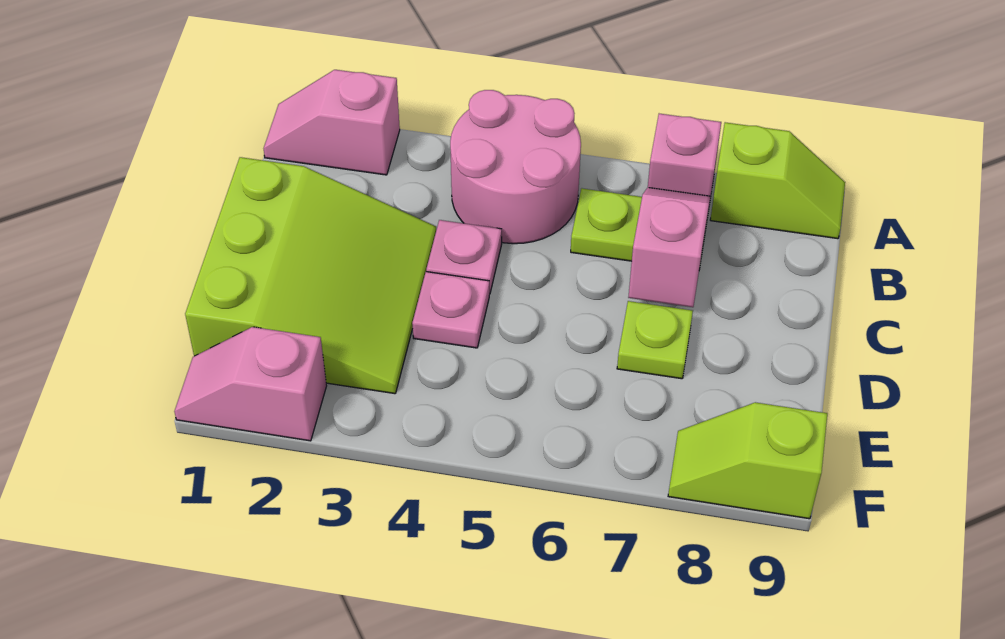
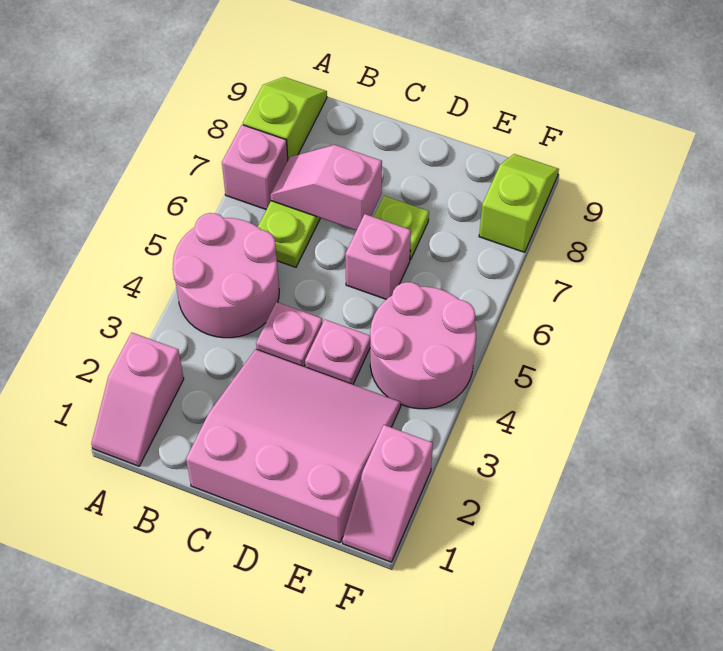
lime slope C1:E3 level 1 top 1 -> pink slope C1:E3 level 1 top 1
none -> pink brick D6 level 1
none -> pink round brick E4:F5 level 1
lime slope F8:F9 level 1 top 9 -> lime slope F8:F9 level 1 top 8

